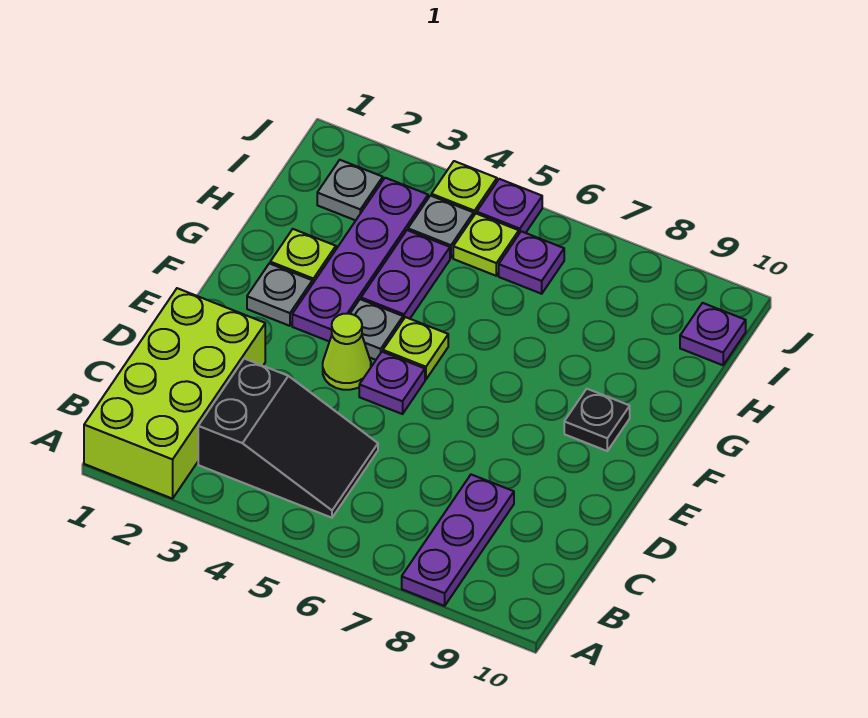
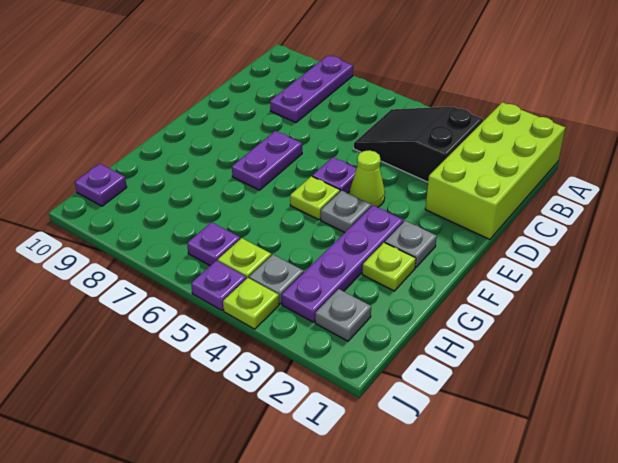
black plate F9 level 1 -> none
purple plate G4:H4 level 1 -> purple plate E7:F7 level 1

